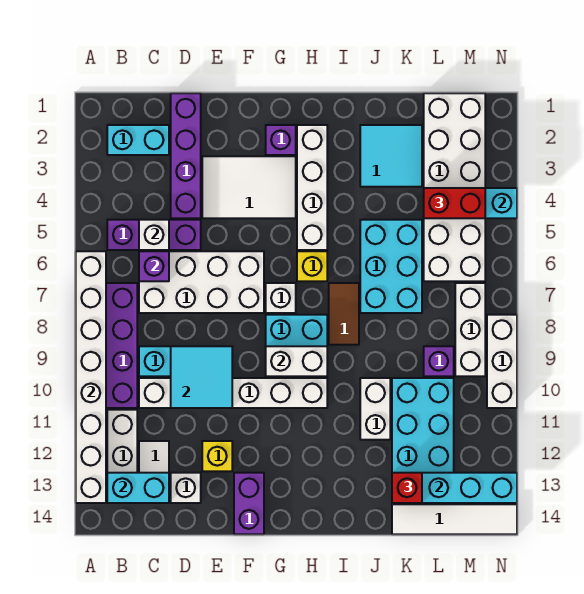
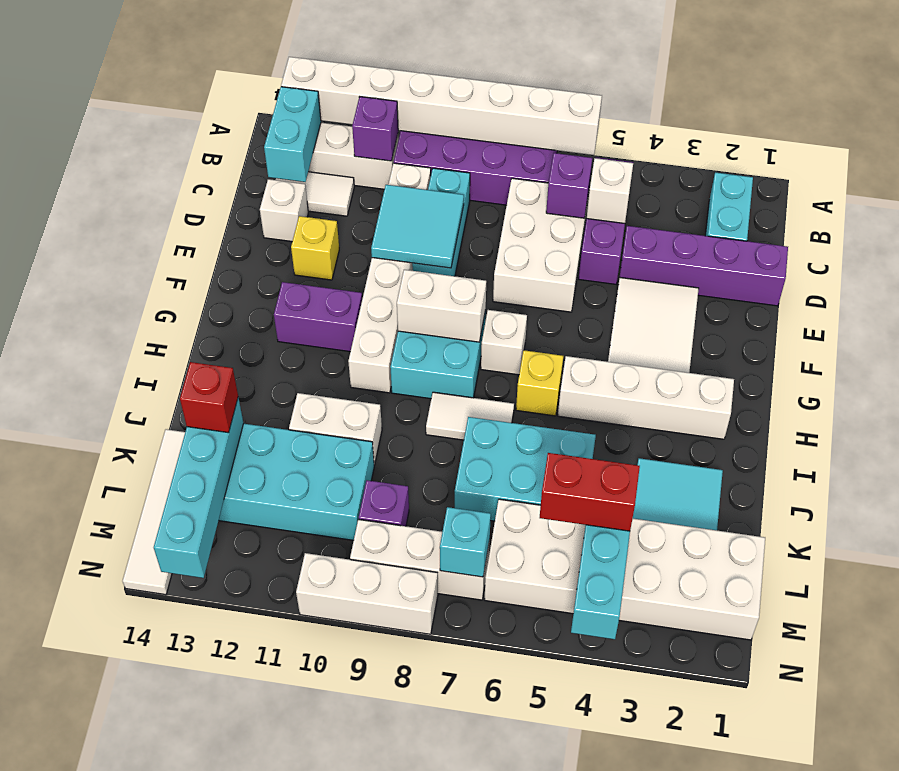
white brick C6:F7 level 1 -> white brick C6:E7 level 1
purple brick F13:F14 level 1 -> purple brick G11:G12 level 1
purple brick G2 level 1 -> purple brick B11 level 2
white brick G9:H9 level 2 -> white brick G8:G9 level 2
brown tile I7:I8 level 1 -> white tile I7:I8 level 1
red brick L4:M4 level 3 -> red brick L4:L5 level 3
none -> cyan brick M7 level 2

